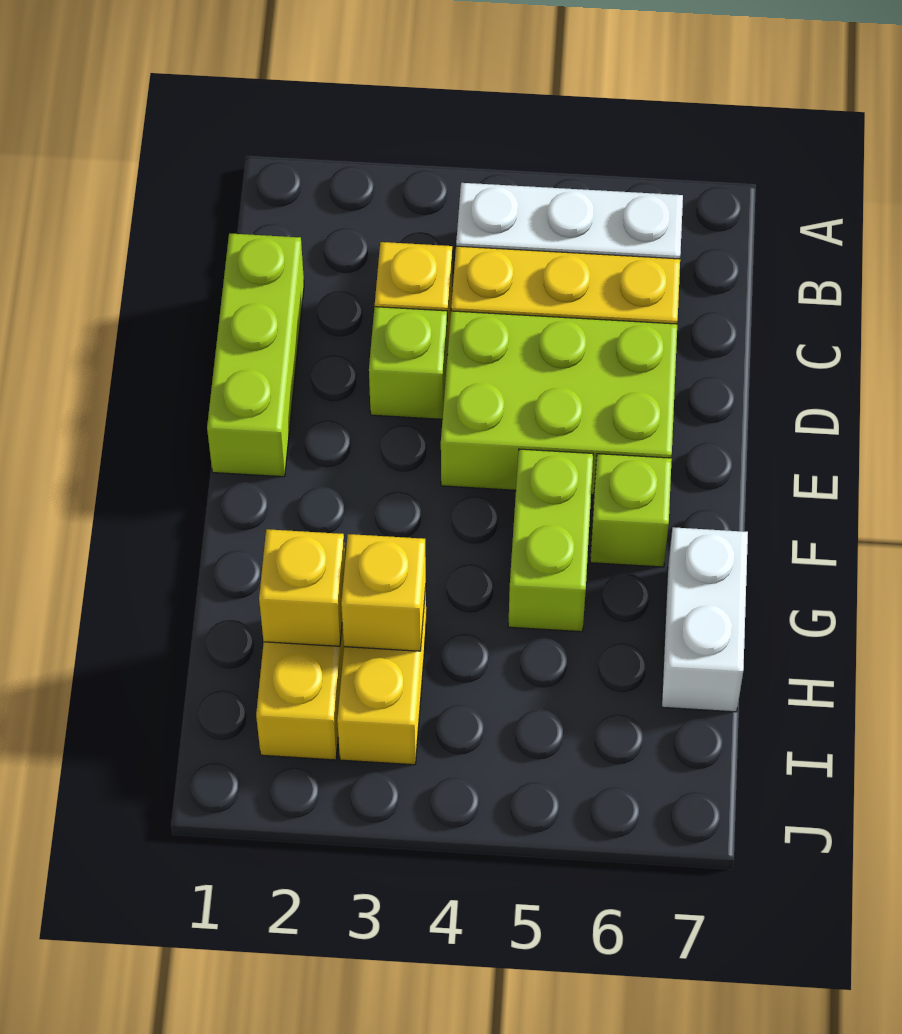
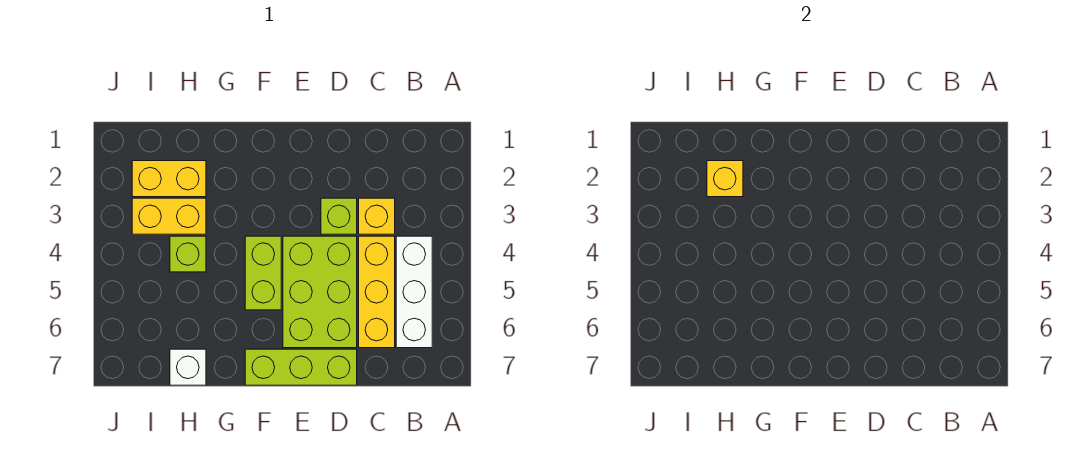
lime brick C1:E1 level 1 -> lime brick D7:F7 level 1
lime brick F5:G5 level 1 -> lime brick F4:F5 level 1
lime brick F6 level 1 -> lime brick H4 level 1
white brick G7:H7 level 1 -> white brick H7 level 1
yellow brick H3 level 2 -> none

